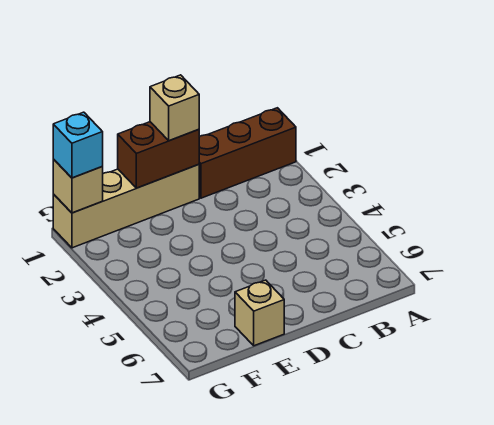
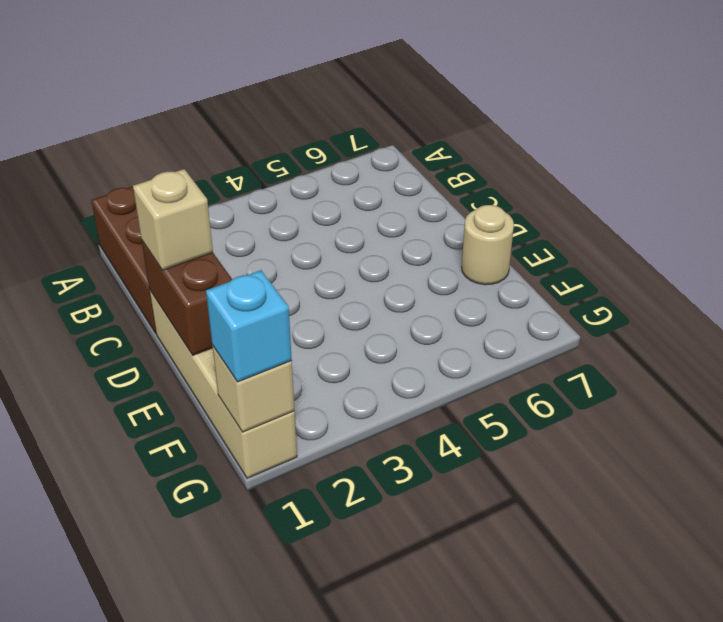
tan brick E7 level 1 -> tan round brick E7 level 1

